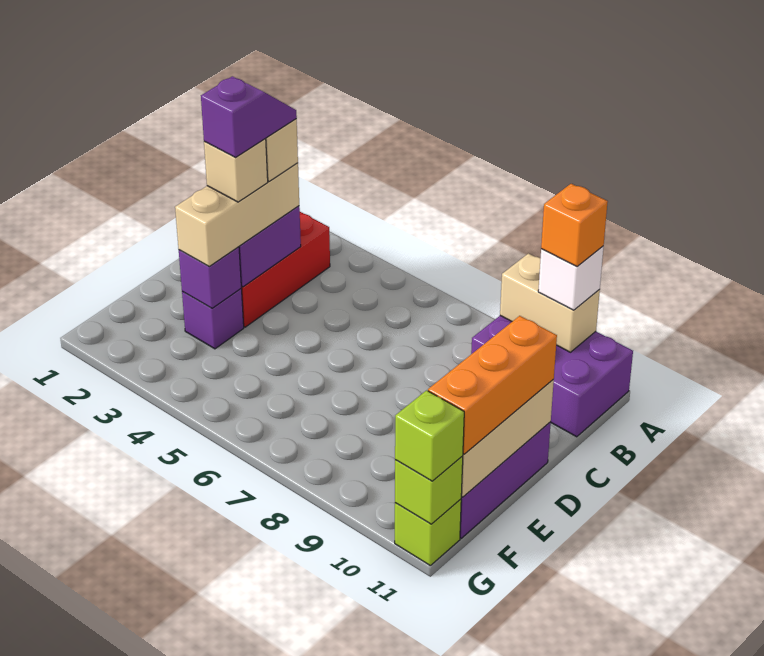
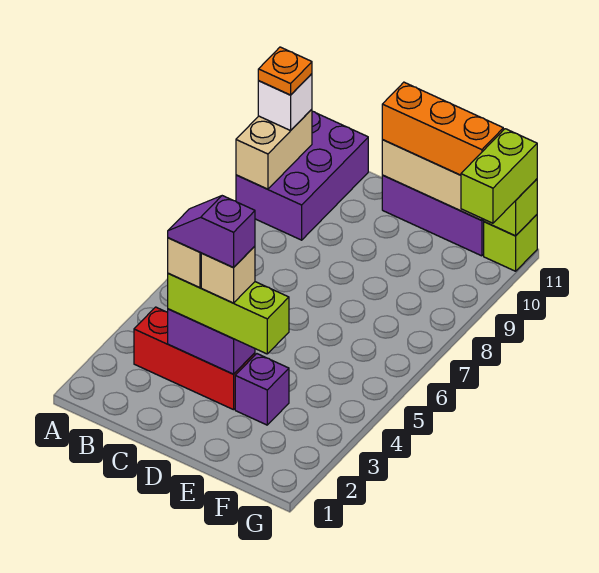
orange brick A10 level 4 -> orange plate A10 level 4
tan brick C3:E3 level 3 -> lime brick C3:E3 level 3
purple brick E3 level 2 -> none
lime brick G11 level 3 -> lime brick G10:G11 level 3

